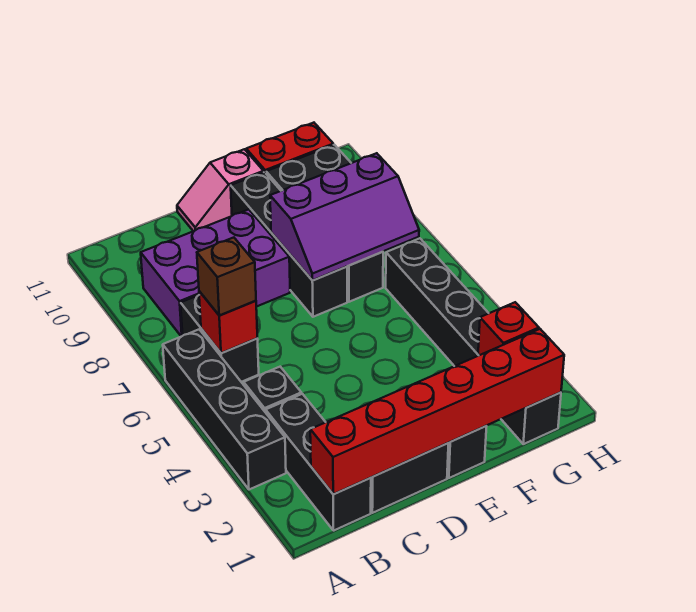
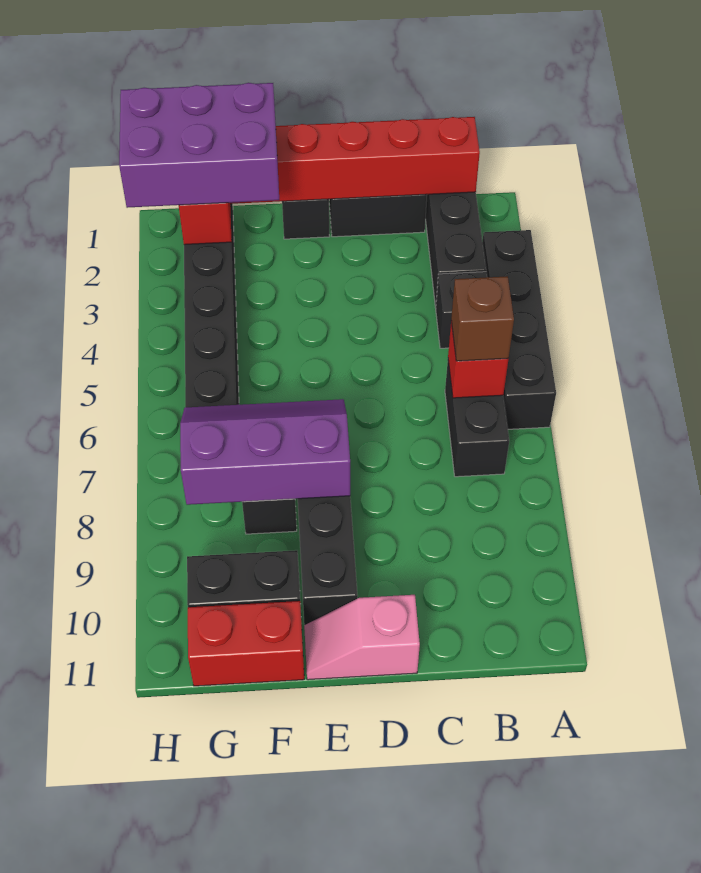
purple brick B8:D9 level 1 -> purple brick F1:H2 level 3
pink slope D11:E11 level 1 top E -> pink slope D11:E11 level 1 top D

